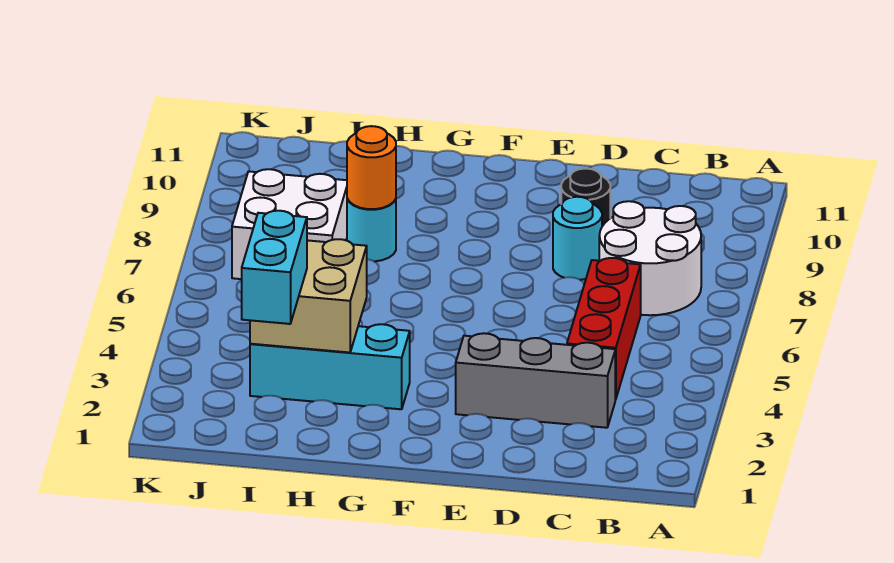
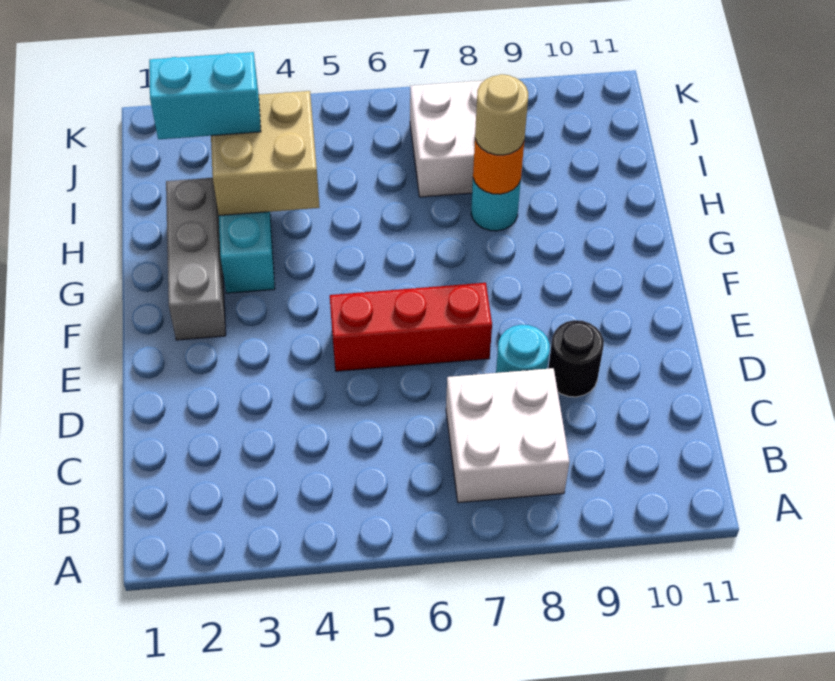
white round brick B7:C8 level 1 -> white brick B7:C8 level 1
grey brick C3:E3 level 1 -> grey brick F2:H2 level 1
red brick C4:C6 level 1 -> red brick E5:E7 level 1
none -> tan round brick H8 level 3

